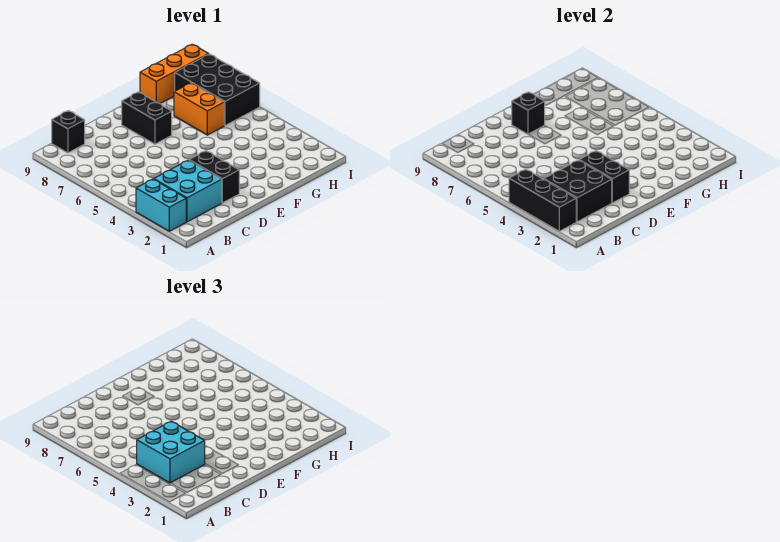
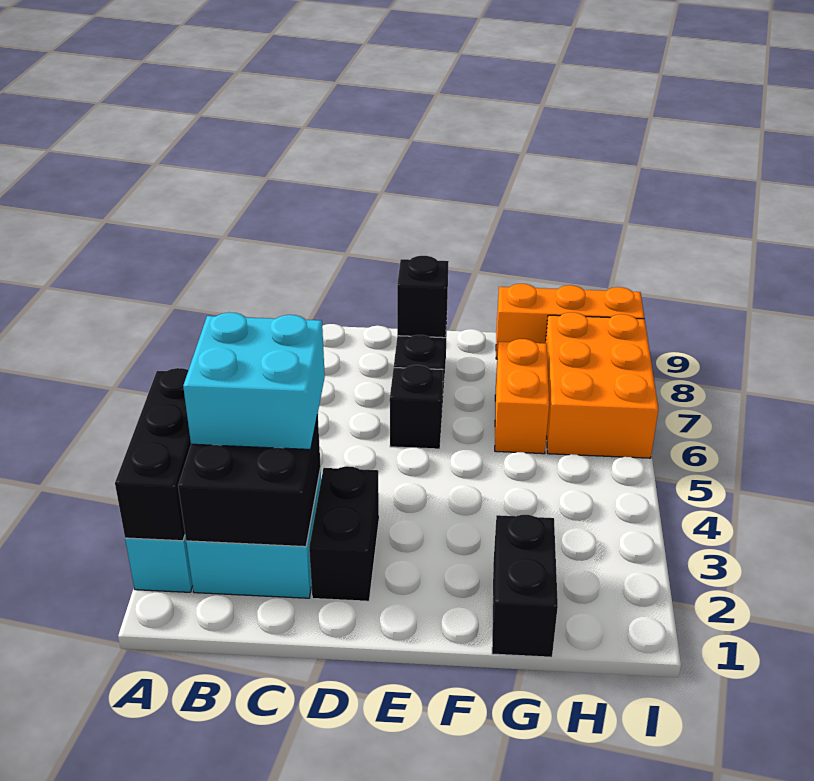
black brick B9 level 1 -> black brick E6 level 1
black brick D2:D3 level 2 -> black brick G1:G2 level 1
black brick H6:I8 level 1 -> orange brick H6:I8 level 1

